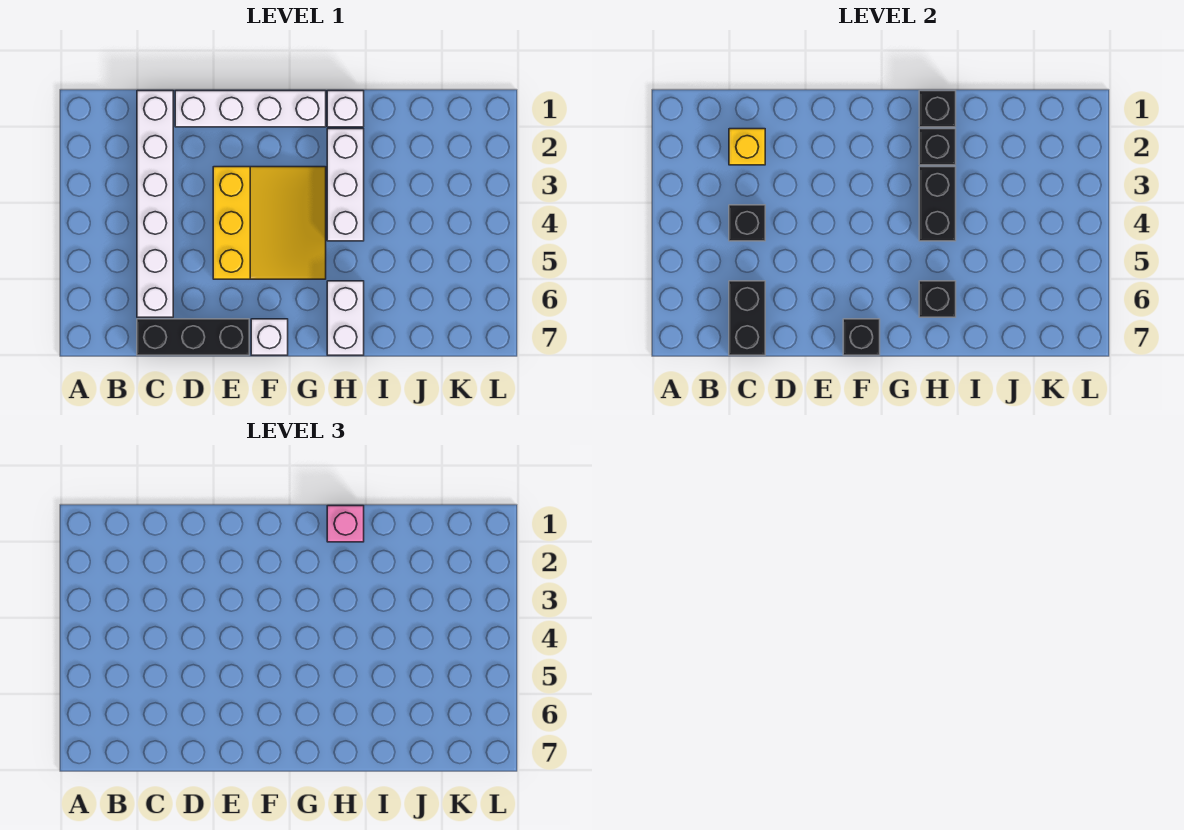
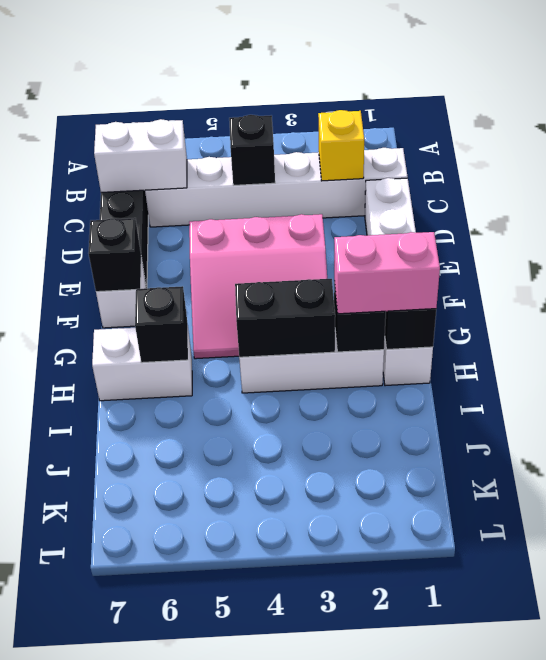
black brick C6:C7 level 2 -> white brick C6:C7 level 2
yellow slope E3:G5 level 1 top E -> pink slope E3:G5 level 1 top E
pink brick H1 level 3 -> pink brick H1:H2 level 3

